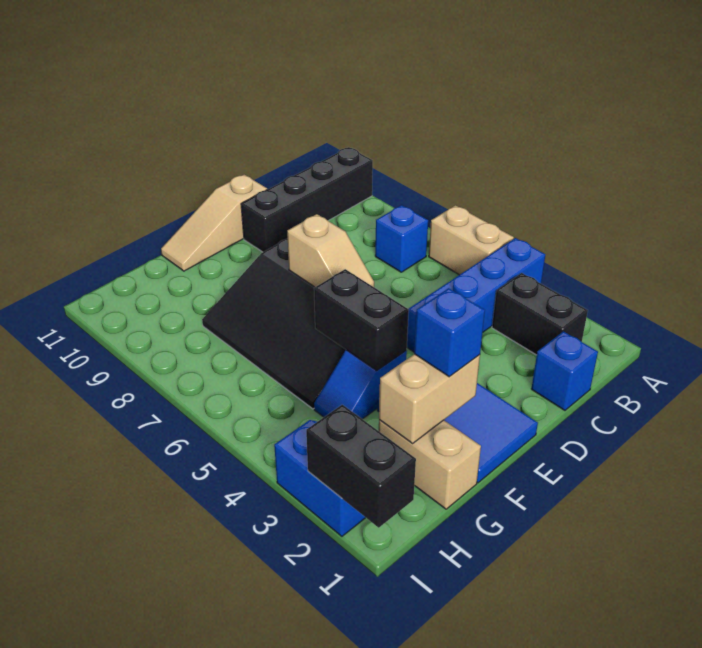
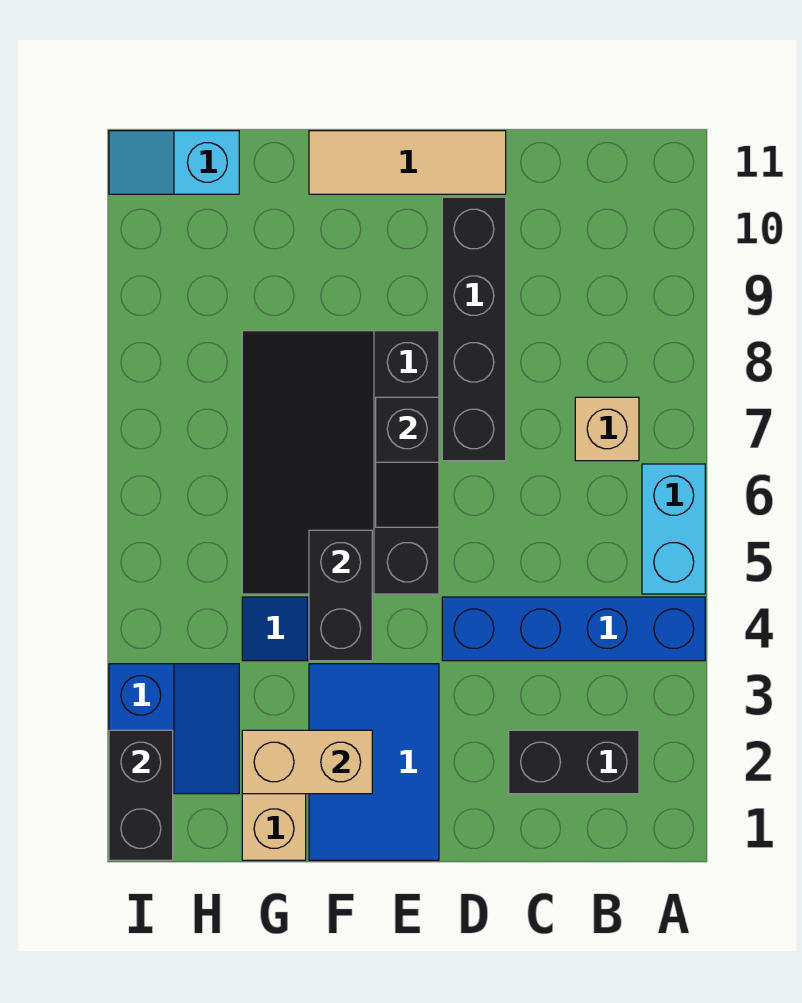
tan brick A5:A6 level 1 -> cyan brick A5:A6 level 1
black brick A10:D10 level 1 -> black brick D7:D10 level 1
black brick B2:B3 level 1 -> black brick B2:C2 level 1
blue brick B7 level 1 -> tan brick B7 level 1
blue brick C1 level 1 -> none
tan slope D11:F11 level 1 top D -> tan tile D11:F11 level 1
tan slope E6:E7 level 2 top 7 -> black slope E6:E7 level 2 top 7
blue brick F2 level 3 -> none
none -> cyan slope H11:I11 level 1 top H

